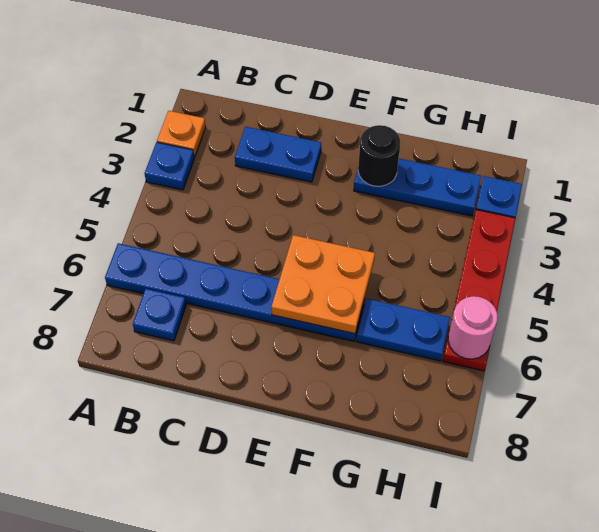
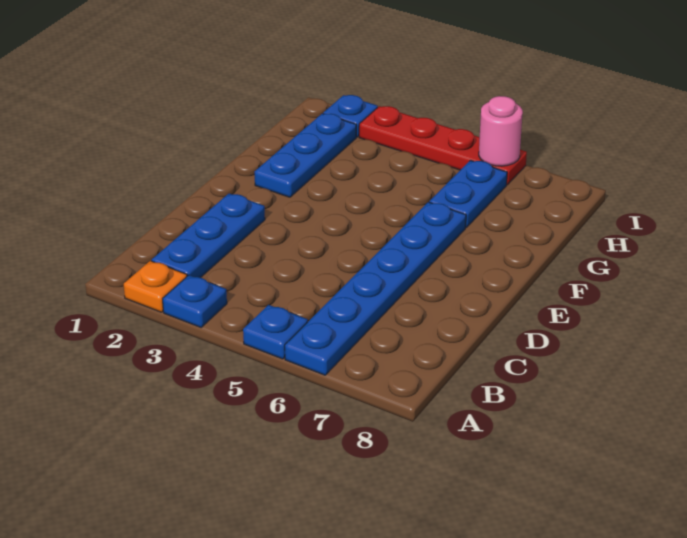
blue plate B7 level 1 -> blue plate A5 level 1
blue plate C2:D2 level 1 -> blue plate B2:D2 level 1
orange plate E5:F6 level 2 -> none
black round brick F2 level 2 -> none

